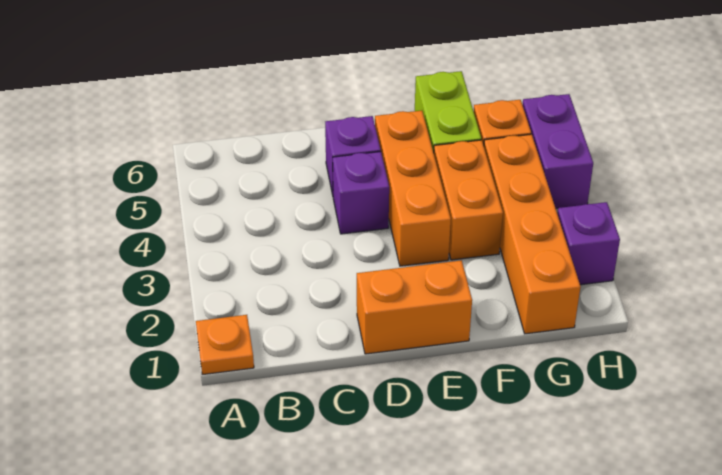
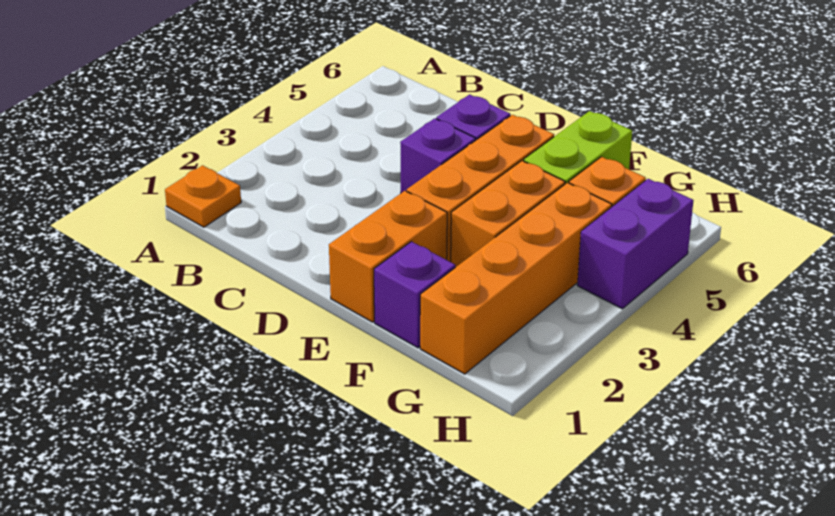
orange brick D1:E1 level 1 -> orange brick E1:E2 level 1
purple brick H2 level 1 -> purple brick F1 level 1

